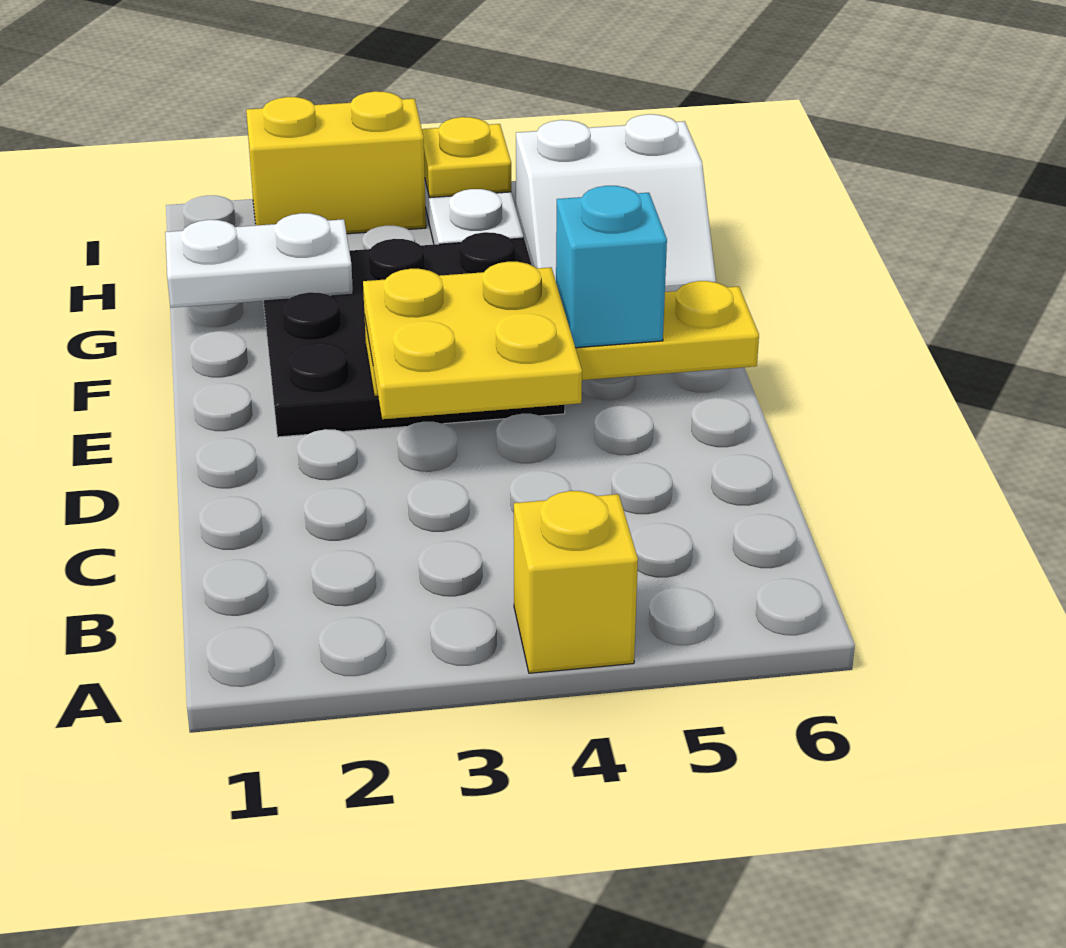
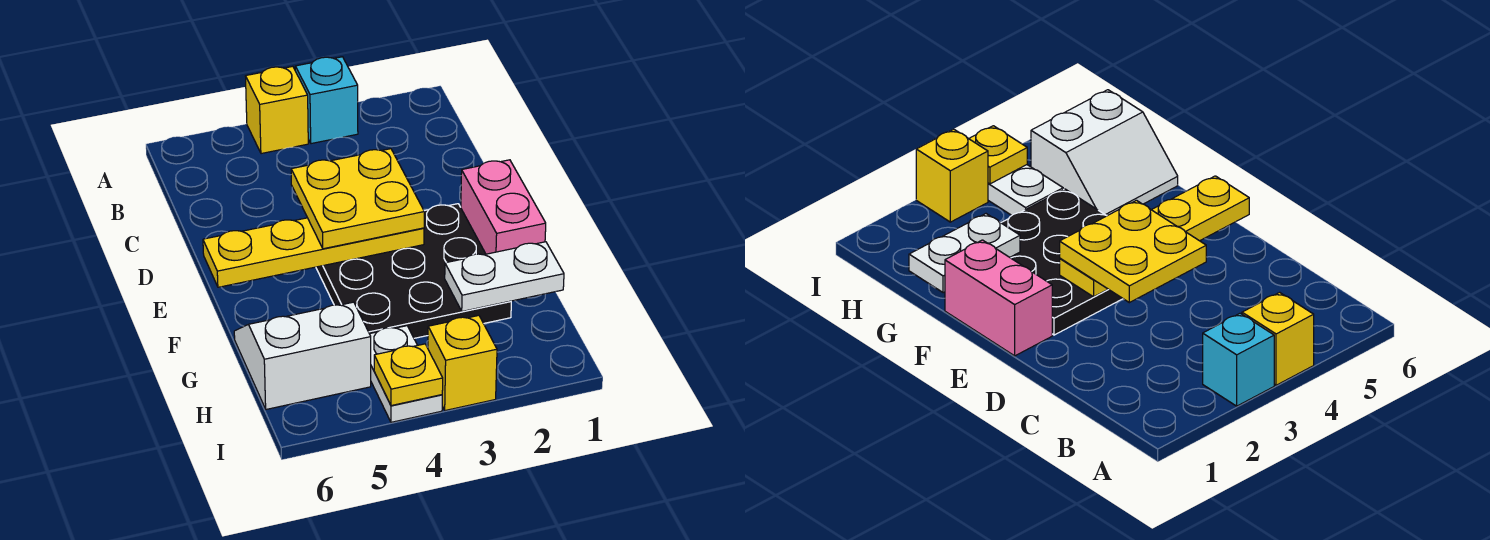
none -> pink brick E1:F1 level 1
cyan brick E5 level 3 -> cyan brick A3 level 1
yellow brick I2:I3 level 1 -> yellow brick I3 level 1

